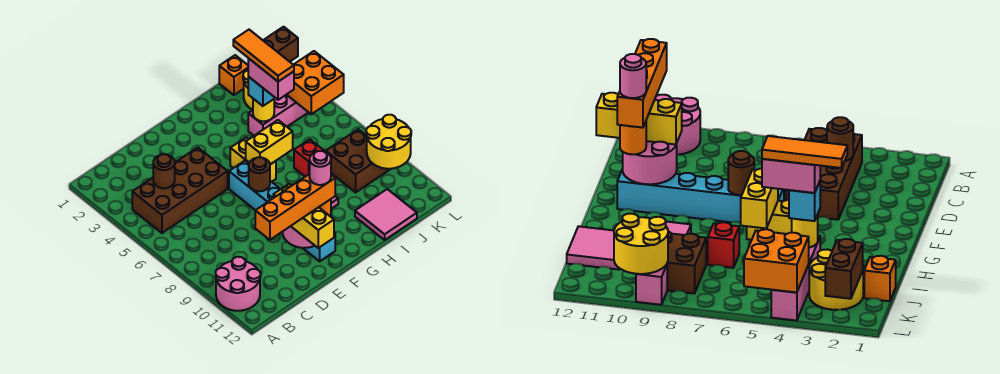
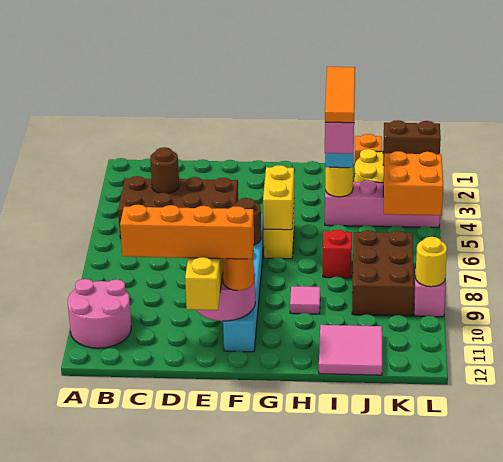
pink round brick F11 level 5 -> none
yellow brick G6:H6 level 2 -> yellow brick G5:G6 level 2
brown brick J8:K9 level 1 -> brown brick J7:K9 level 1
yellow round brick K9:L10 level 2 -> yellow round brick L9 level 2

